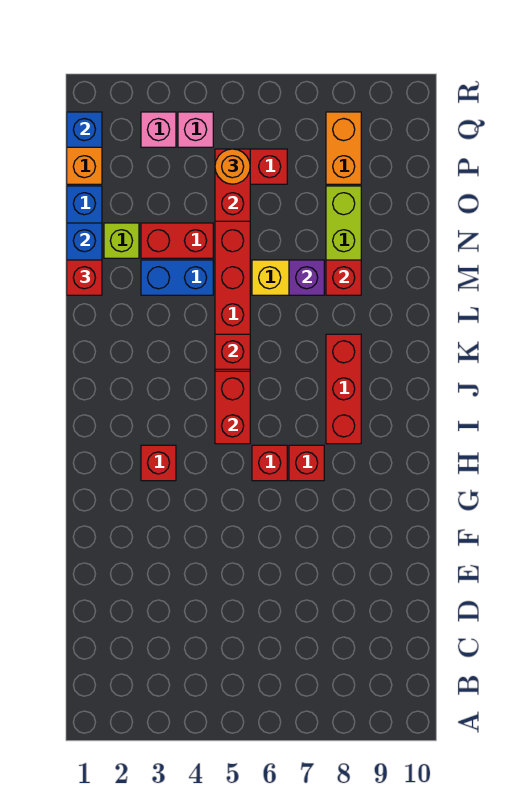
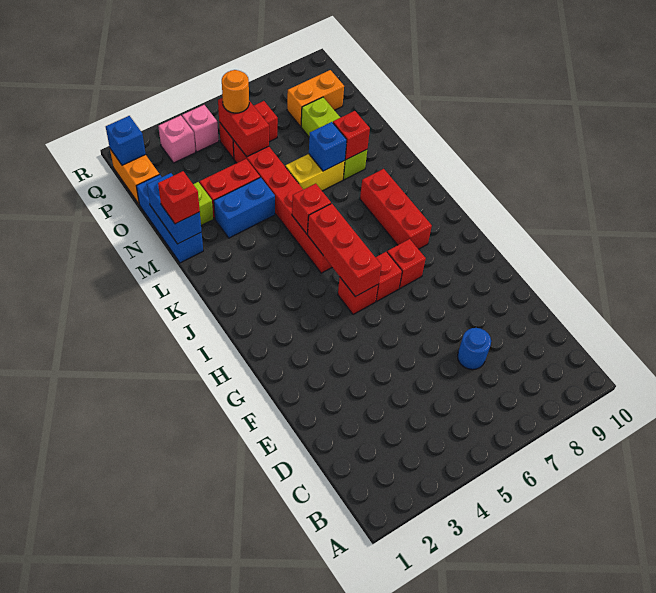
none -> blue round brick D7 level 1
red brick H3 level 1 -> red brick H5 level 1
red brick I5:J5 level 2 -> red brick H5:J5 level 2
purple brick M7 level 2 -> blue brick M7 level 2
orange brick P8:Q8 level 1 -> orange brick P8:P9 level 1

